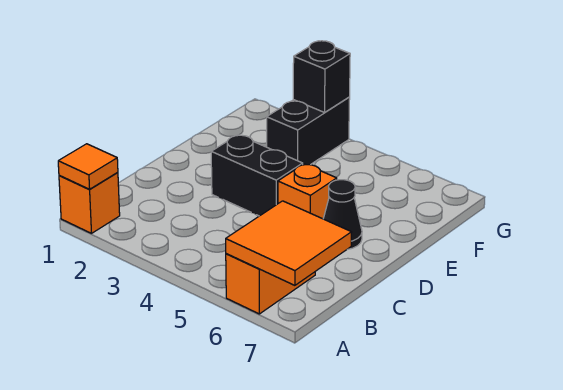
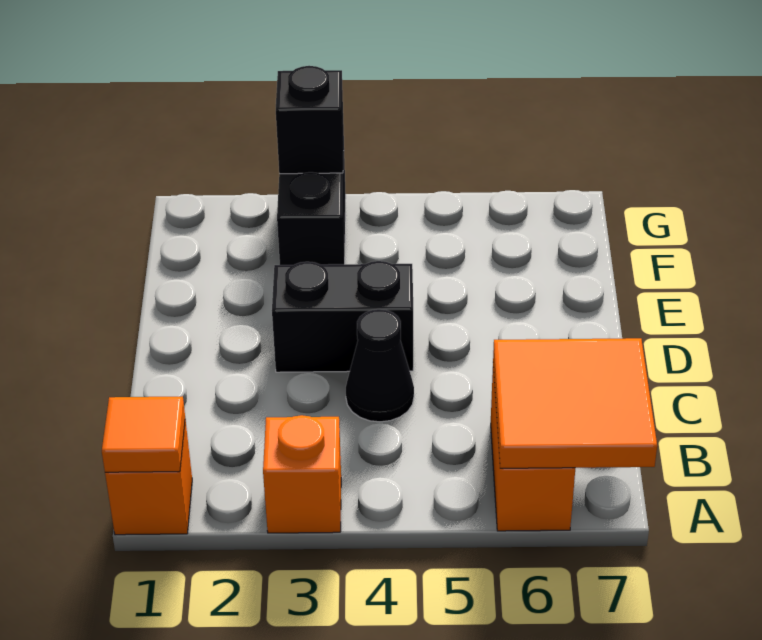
orange brick D5 level 1 -> orange brick A3 level 1
black cone D6 level 1 -> black cone C4 level 1

